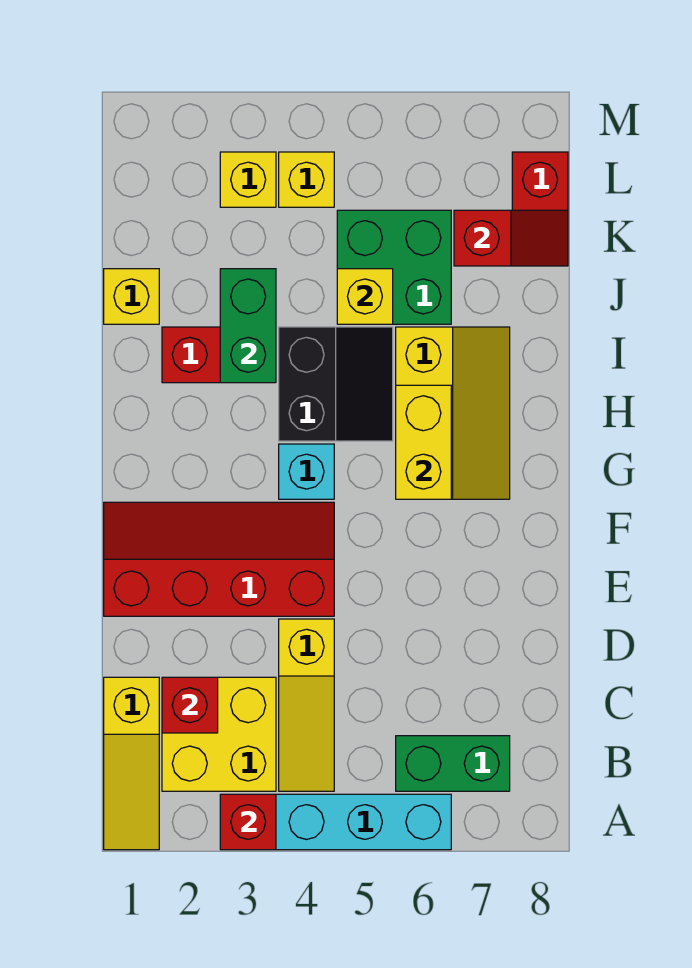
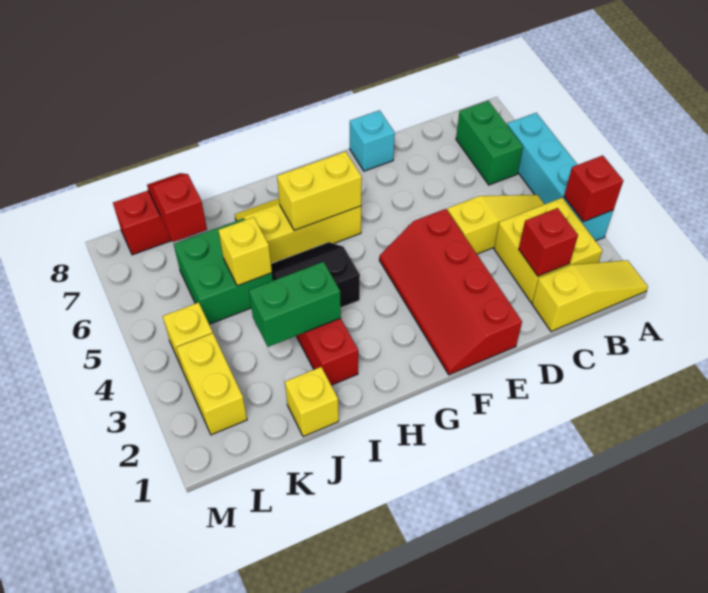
cyan brick G4 level 1 -> cyan brick E8 level 1
yellow brick L3 level 1 -> yellow brick L2:L3 level 1

